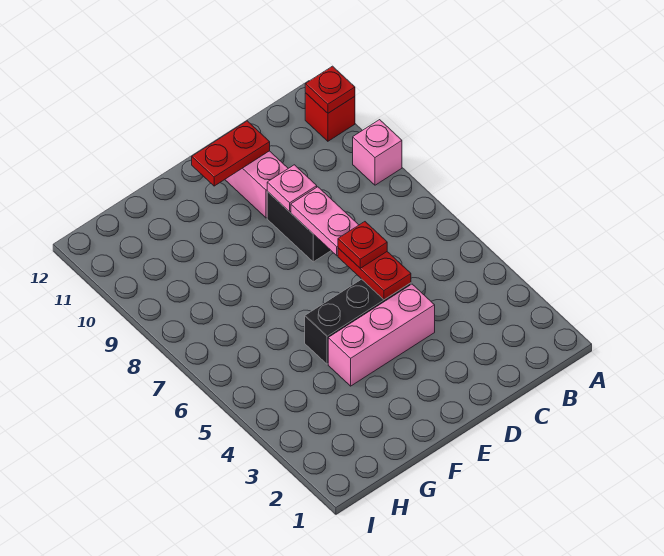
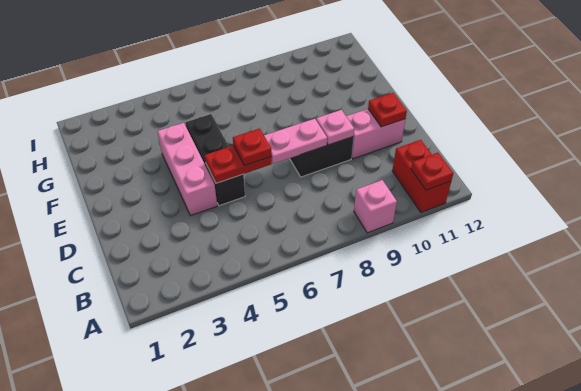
red brick A11 level 1 -> red brick A11:B11 level 1
red plate D11:E11 level 2 -> red plate D11 level 2

